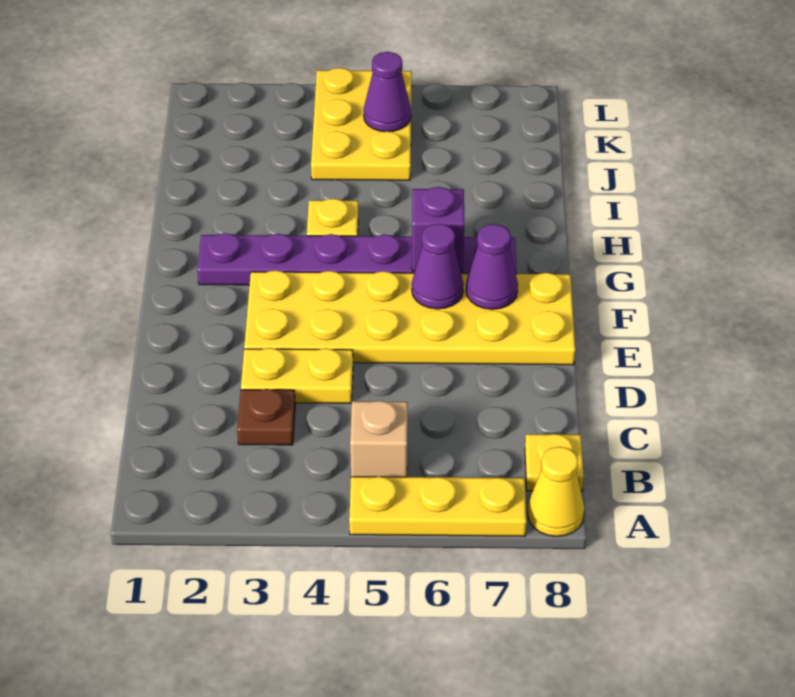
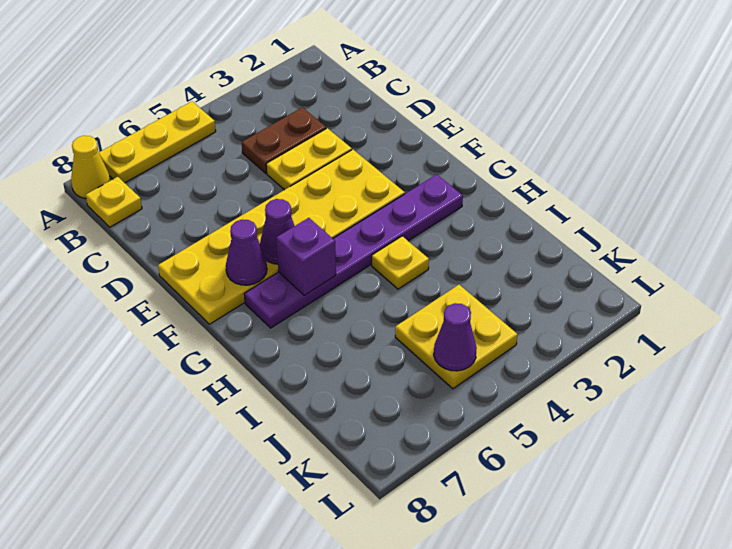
tan brick B5 level 1 -> none
brown plate C3 level 1 -> brown plate C3:C4 level 1
yellow plate J4:L5 level 1 -> yellow plate J4:K5 level 1

